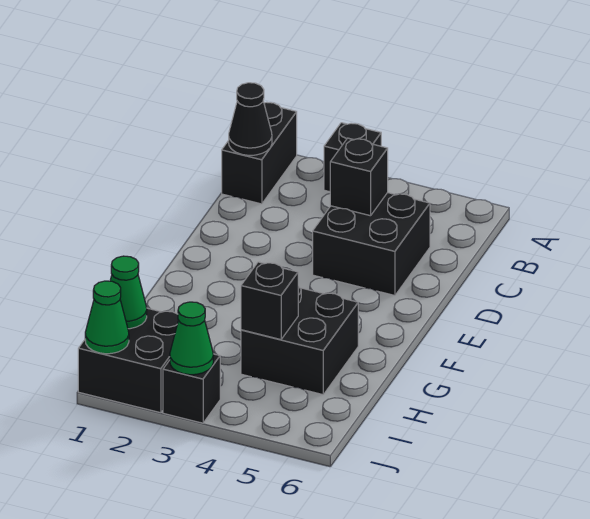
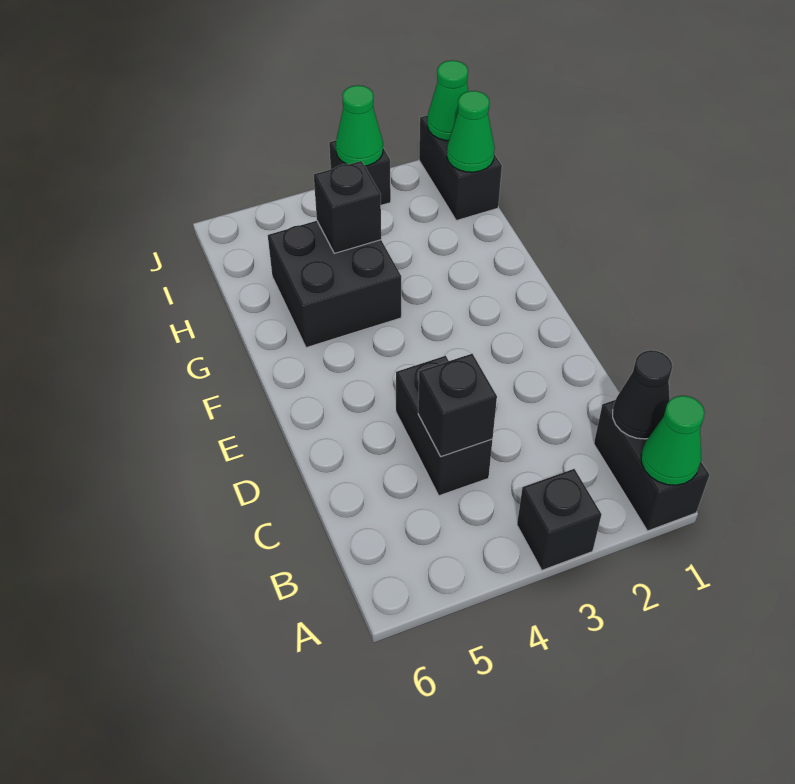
none -> green cone A1 level 2
black brick C4:D5 level 1 -> black brick C4:D4 level 1
black brick I1:J2 level 1 -> black brick I1:J1 level 1

